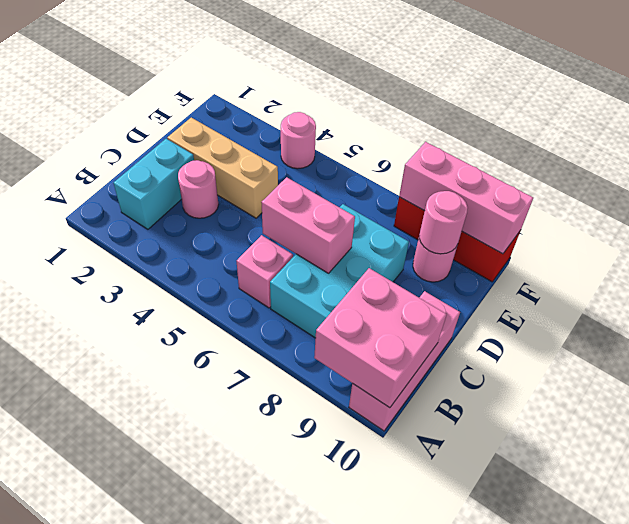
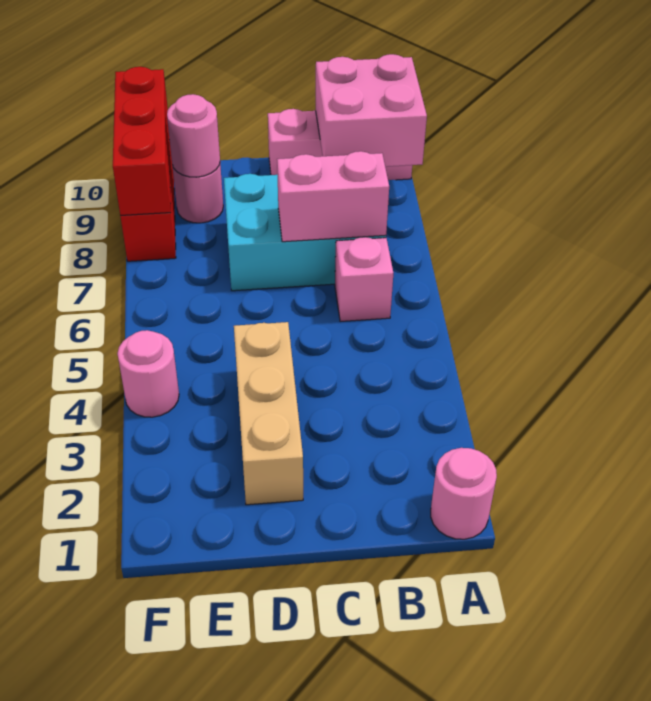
cyan brick B2:C2 level 1 -> none
pink round brick C3 level 1 -> pink round brick A1 level 1
pink brick C6:C7 level 2 -> pink brick B7:C7 level 2
pink brick F8:F10 level 2 -> red brick F8:F10 level 2

